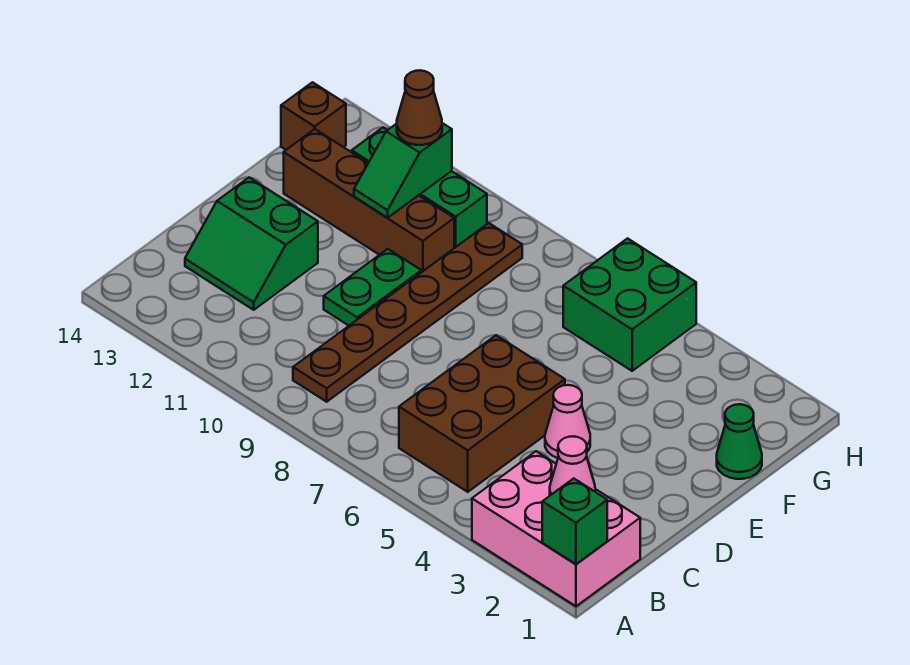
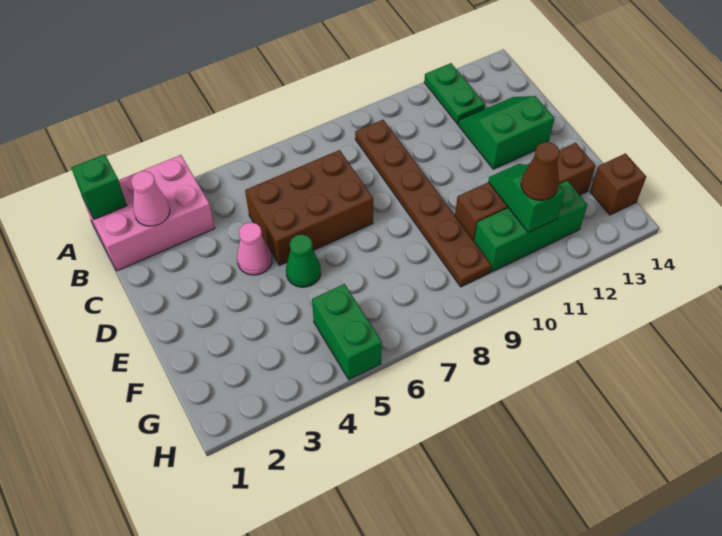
brown brick B5:D6 level 1 -> brown brick C5:D7 level 1
green plate D10:E10 level 1 -> green plate A12:B12 level 1
green cone F1 level 1 -> green cone E5 level 1
green brick G5:H6 level 1 -> green brick G5:H5 level 1

